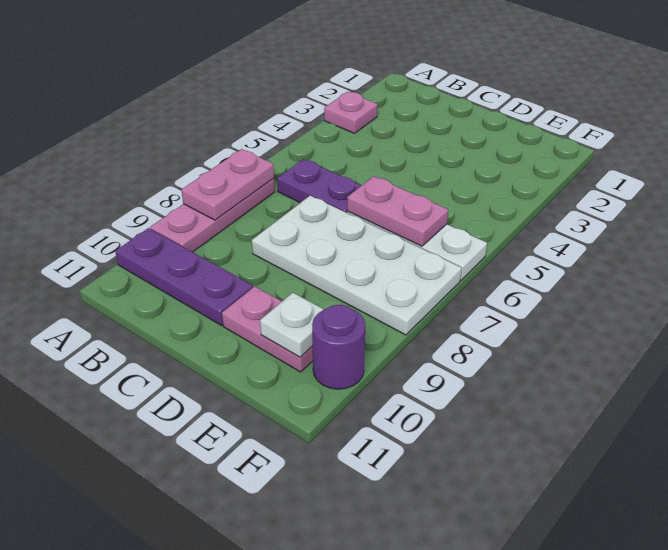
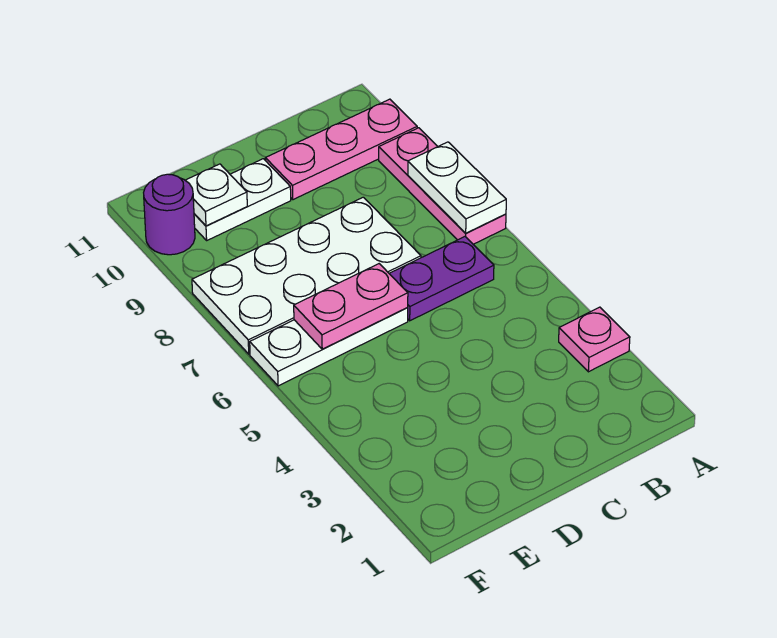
pink plate A7:A8 level 2 -> white plate A7:A8 level 2
purple plate A10:C10 level 1 -> pink plate A10:C10 level 1
pink plate D10:E10 level 1 -> white plate D10:E10 level 1

